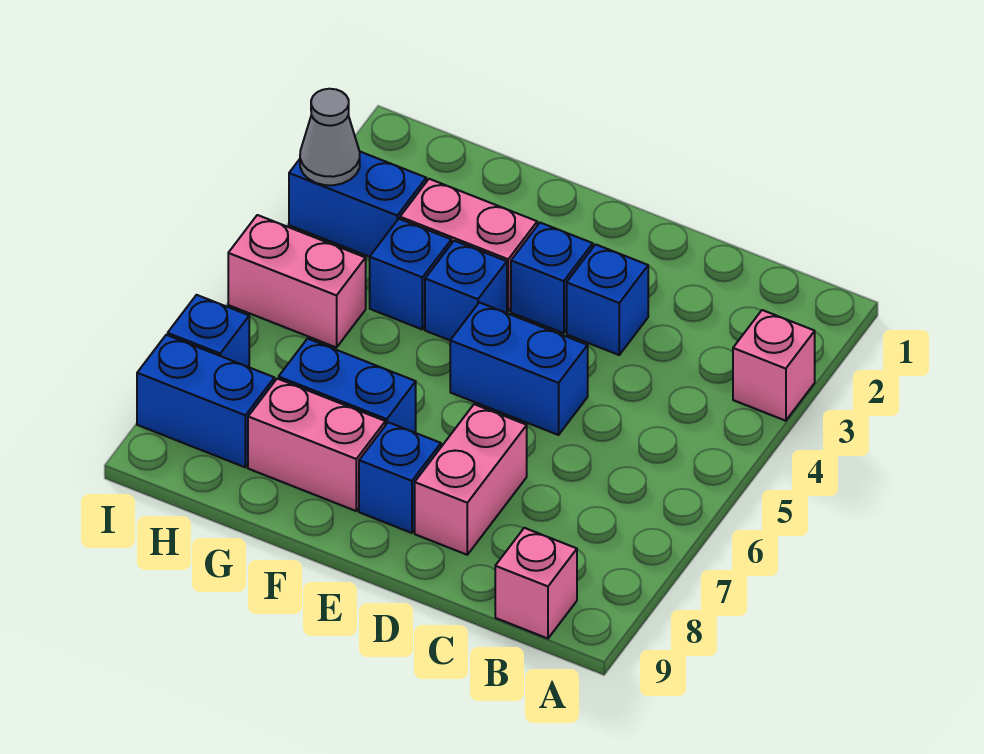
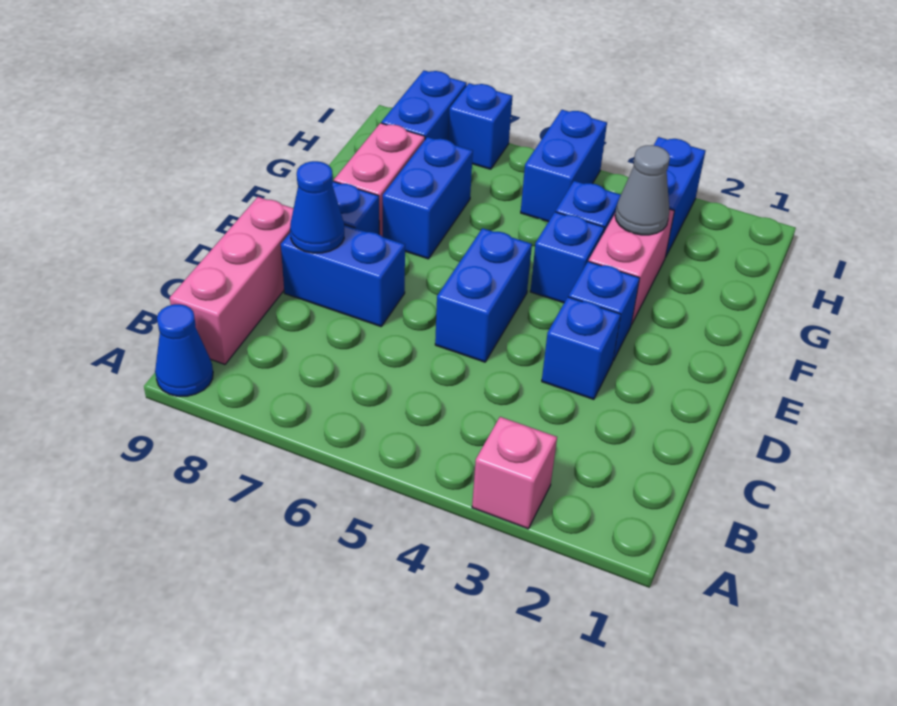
none -> blue cone A9 level 1
pink brick B9 level 1 -> pink brick B9:D9 level 1
pink brick D7:D8 level 1 -> blue brick D7:D8 level 1
none -> blue cone D8 level 2
pink brick H5:I5 level 1 -> blue brick H5:I5 level 1
grey cone I3 level 2 -> grey cone G3 level 2

